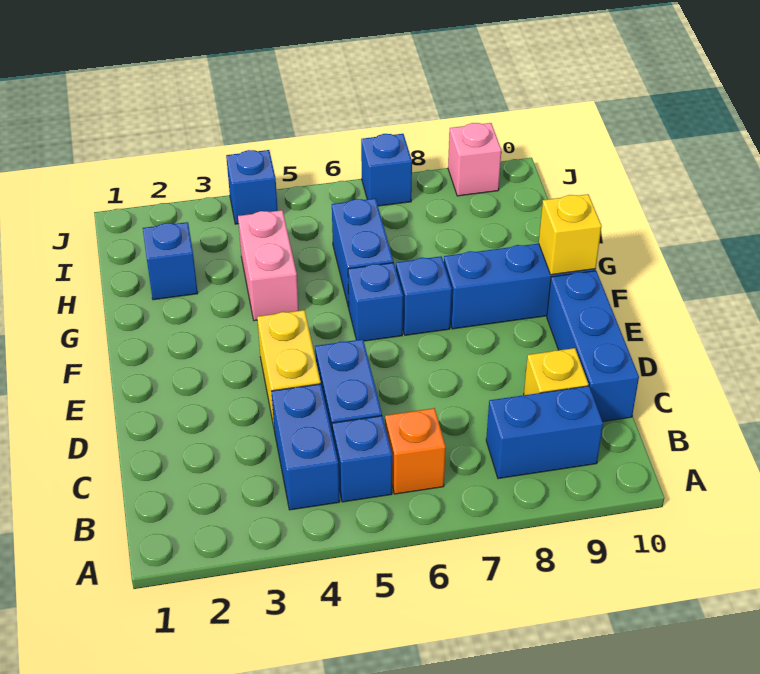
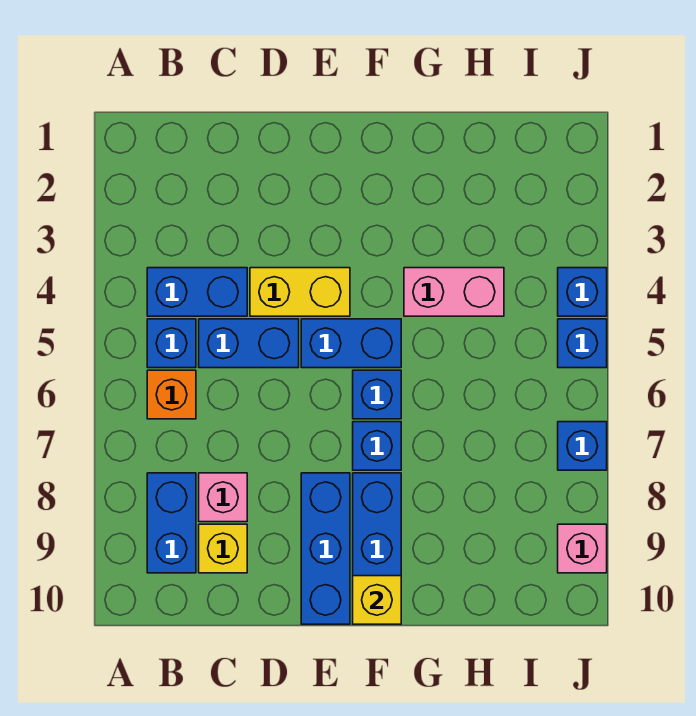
none -> pink brick C8 level 1
blue brick C10:E10 level 1 -> blue brick E8:E10 level 1
blue brick G6:H6 level 1 -> blue brick E5:F5 level 1
blue brick H2 level 1 -> blue brick J5 level 1

